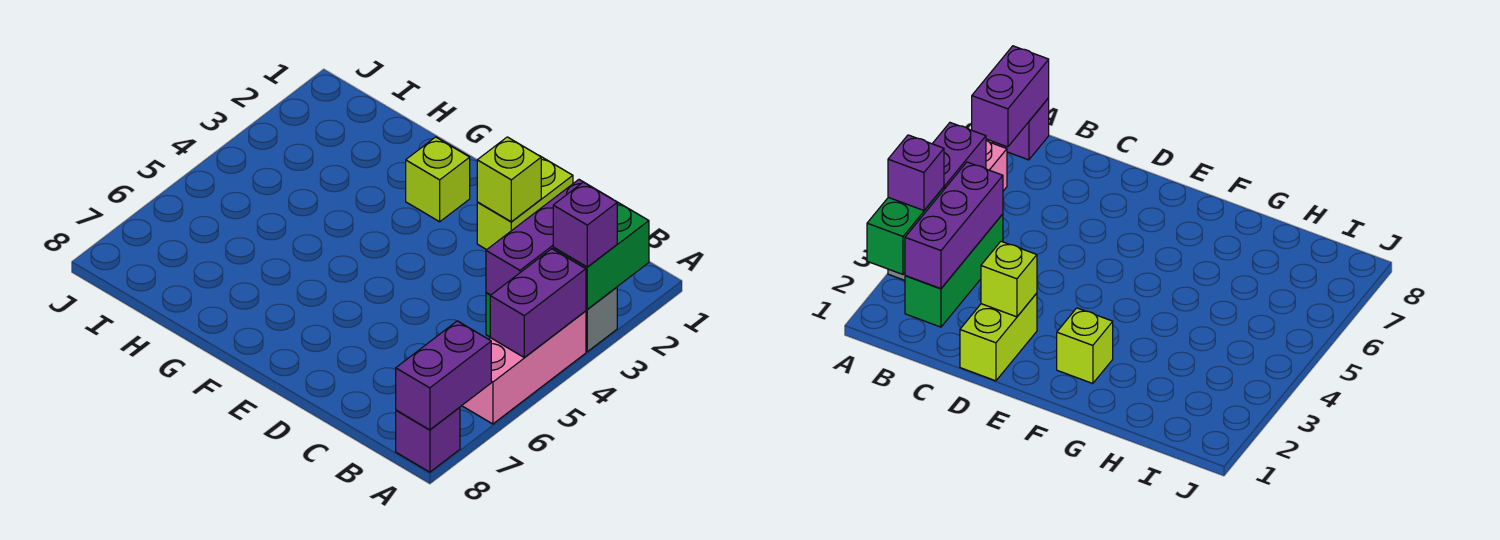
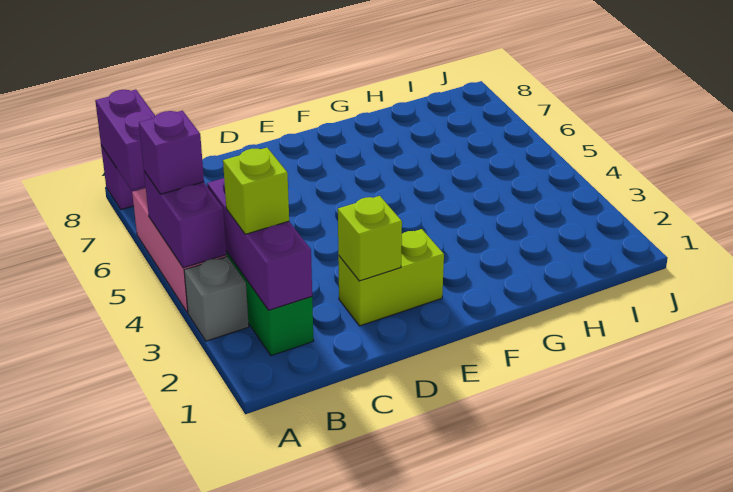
green brick A2:A3 level 2 -> none
purple brick A3 level 3 -> purple brick A5 level 3
lime brick D1:D2 level 1 -> lime brick D2:E2 level 1
lime brick F2 level 1 -> lime brick B3 level 3

